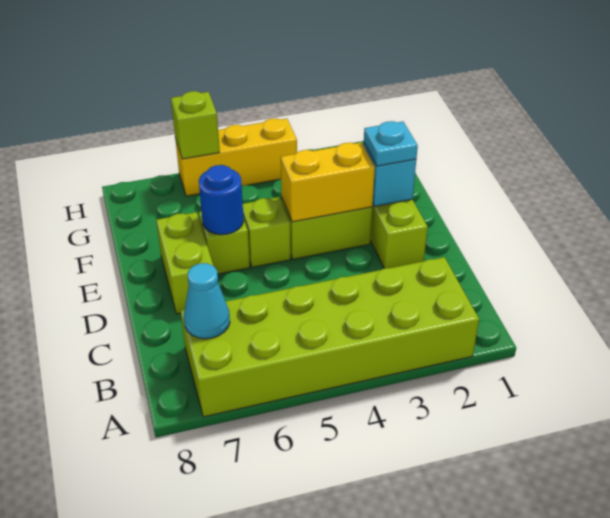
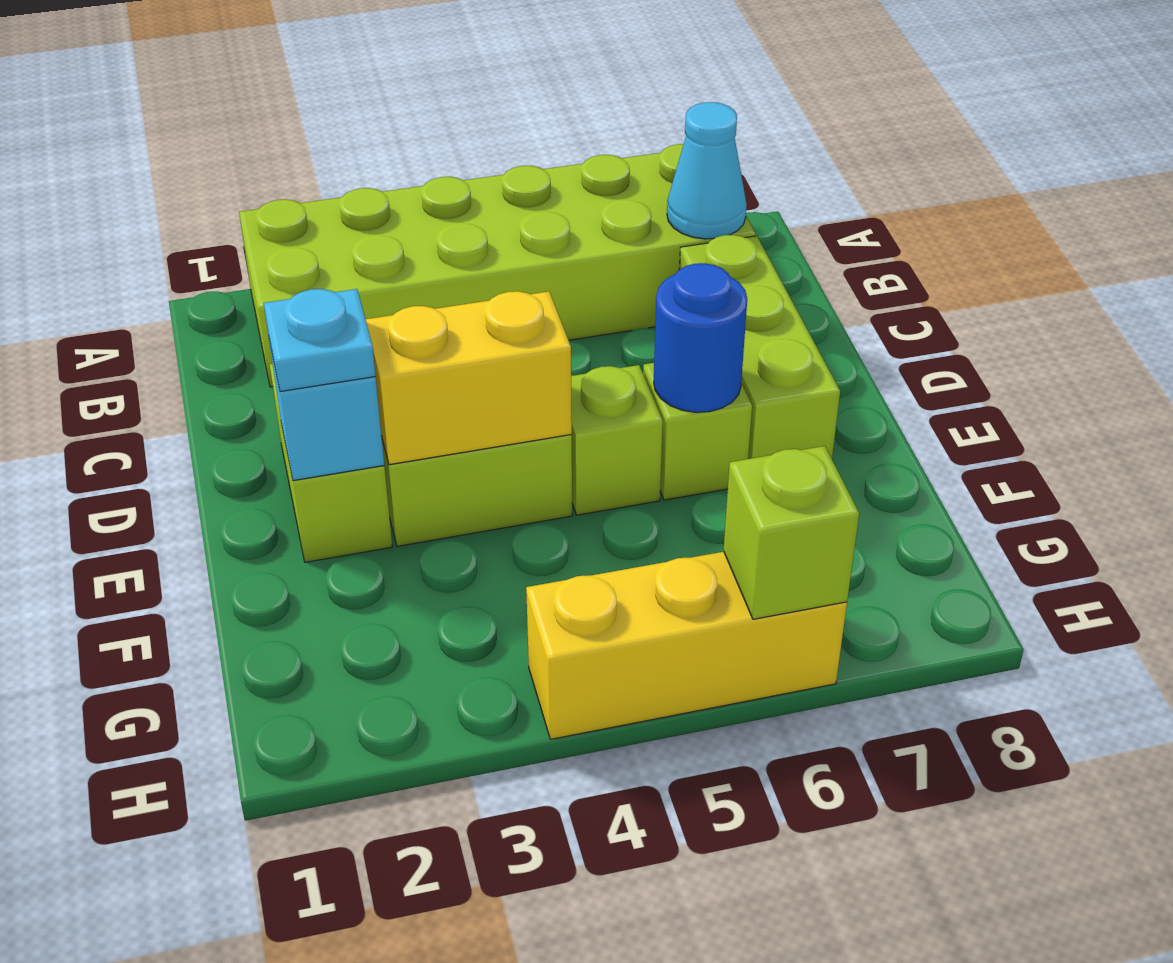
lime brick D7:E7 level 1 -> lime brick C7:E7 level 1

